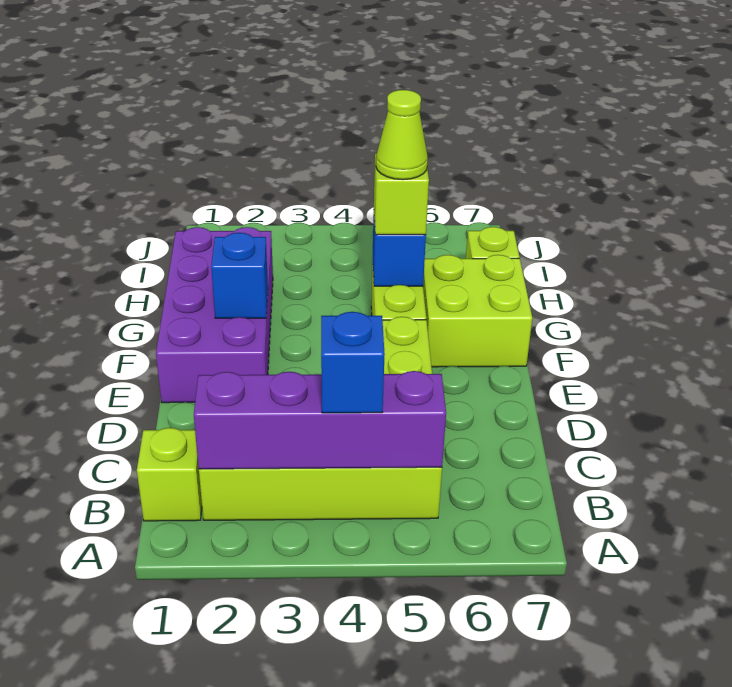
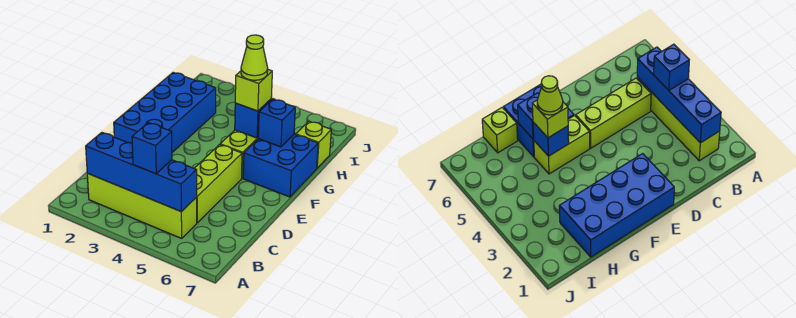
lime brick B1 level 1 -> none
purple brick B2:B5 level 2 -> blue brick B2:B5 level 2
purple brick E1:H2 level 1 -> blue brick E1:H2 level 1
blue brick F2 level 2 -> blue brick G6 level 2
lime brick F6:G7 level 1 -> blue brick F6:G7 level 1

